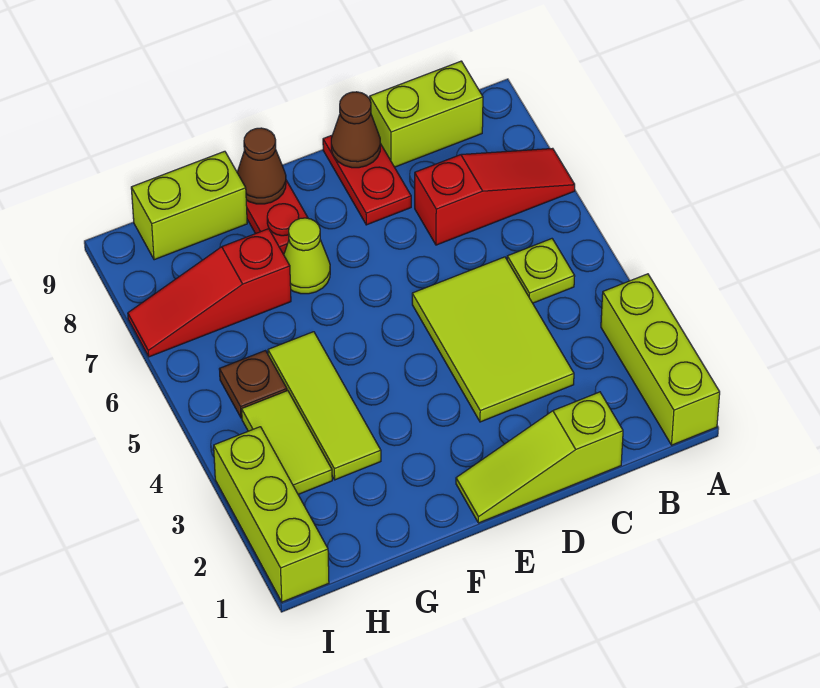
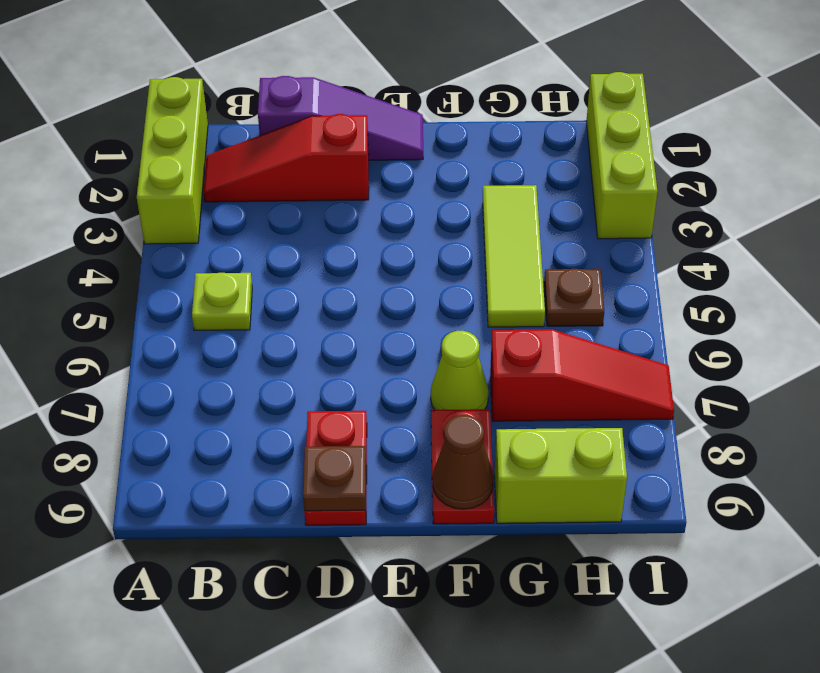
red slope A7:C7 level 1 top C -> red slope B2:D2 level 1 top D
lime brick B9:C9 level 1 -> none
lime slope C1:E1 level 1 top C -> purple slope C1:E1 level 1 top C
lime tile C3:D5 level 1 -> none
brown cone D9 level 2 -> brown plate D9 level 2
lime tile H3:H4 level 1 -> none

